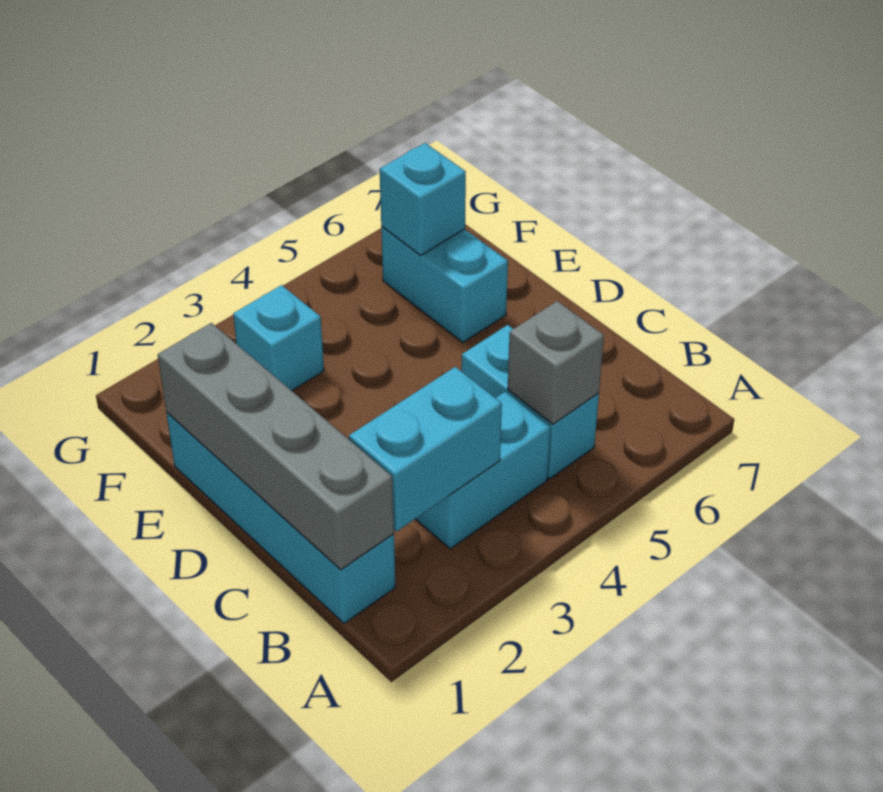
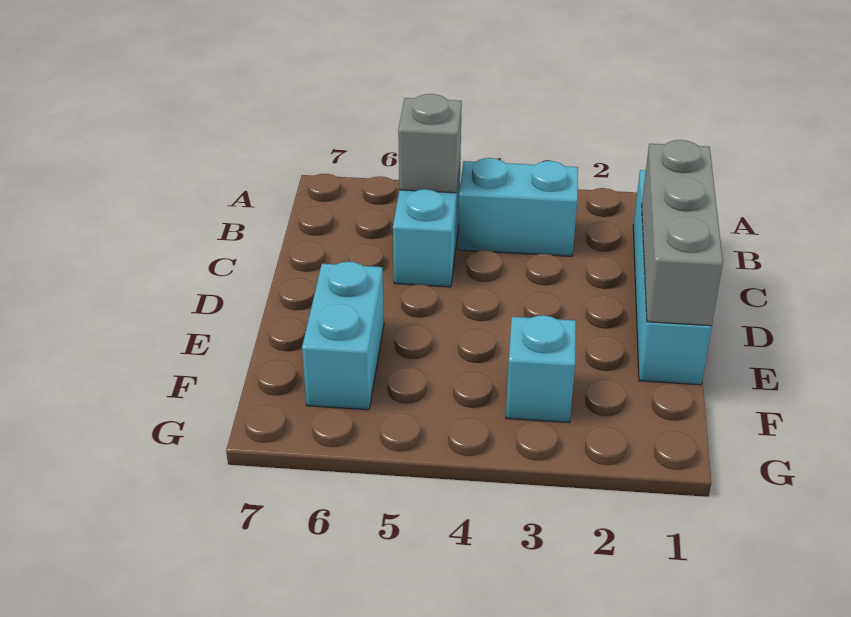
grey brick B1:E1 level 2 -> grey brick C1:E1 level 2
cyan brick B2:B3 level 2 -> none
cyan brick F6 level 2 -> none

